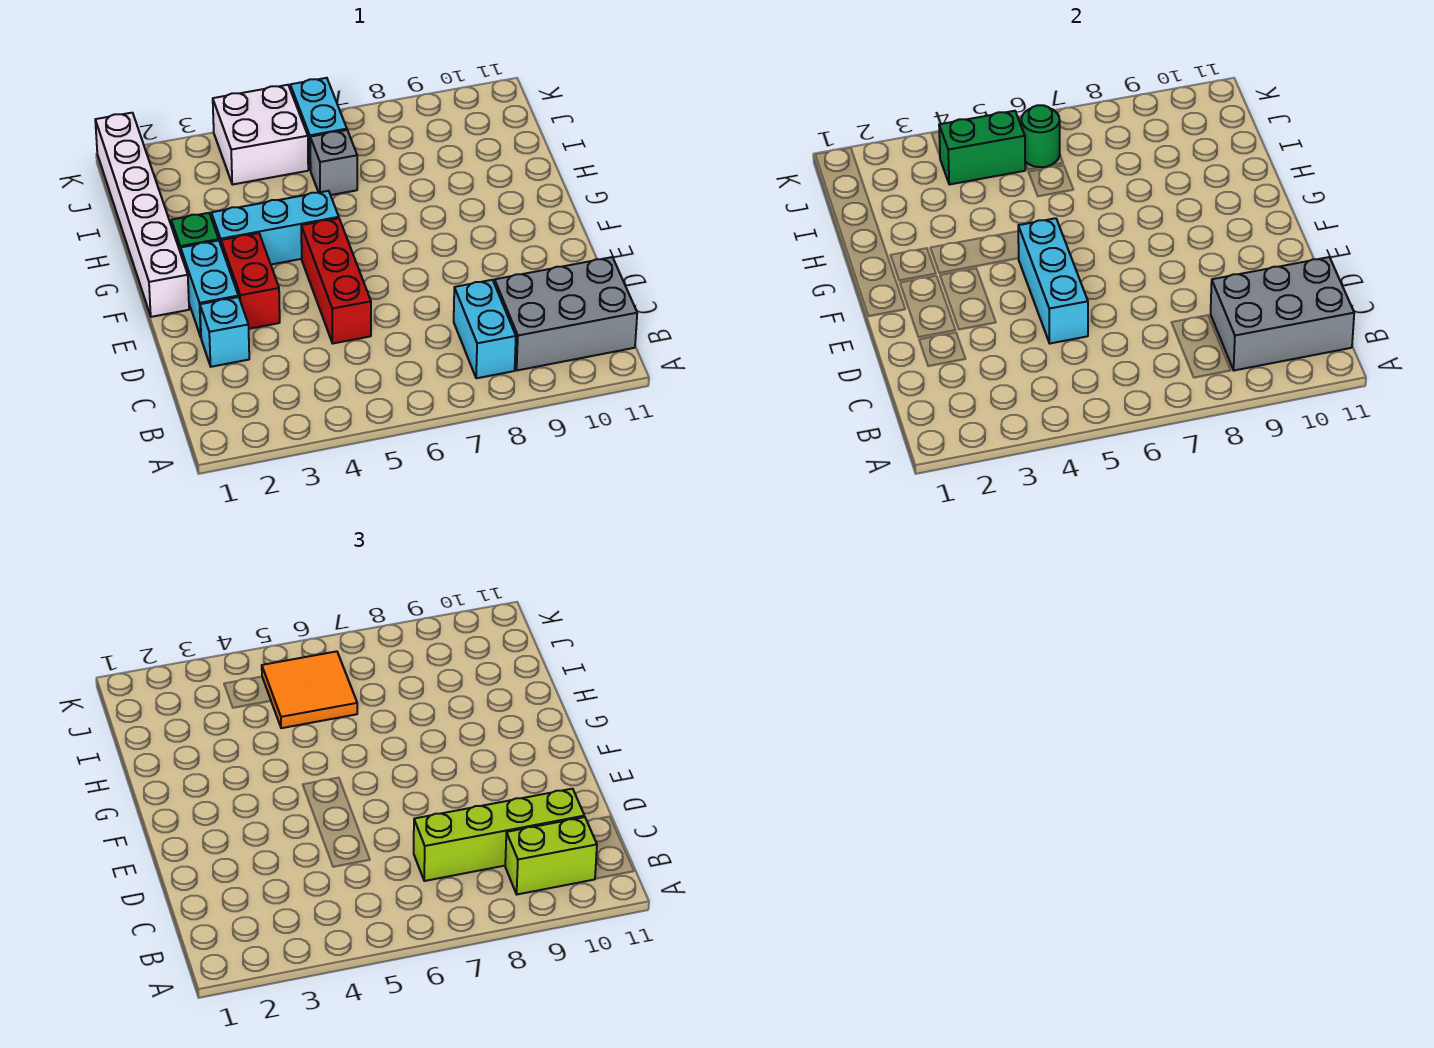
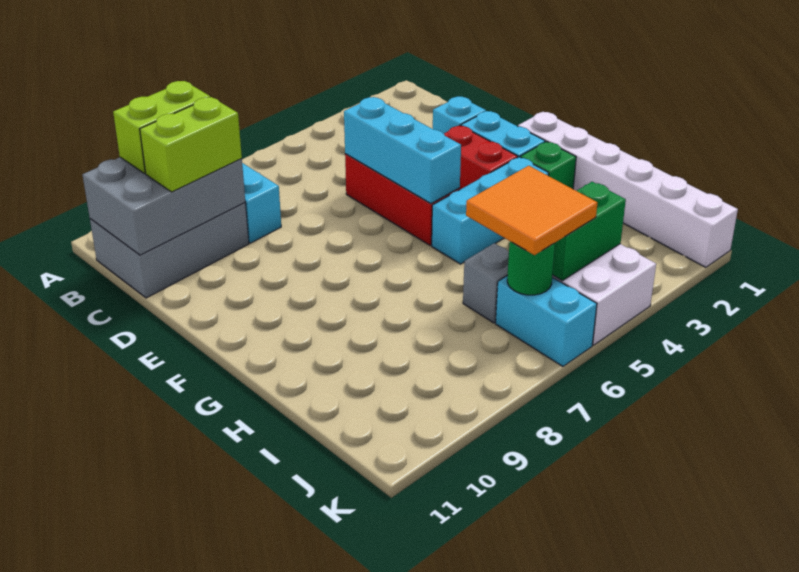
lime brick C7:C10 level 3 -> lime brick C9:C10 level 3

